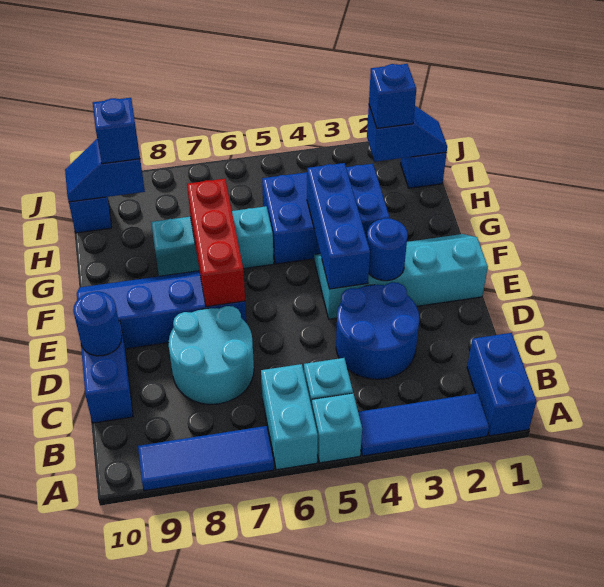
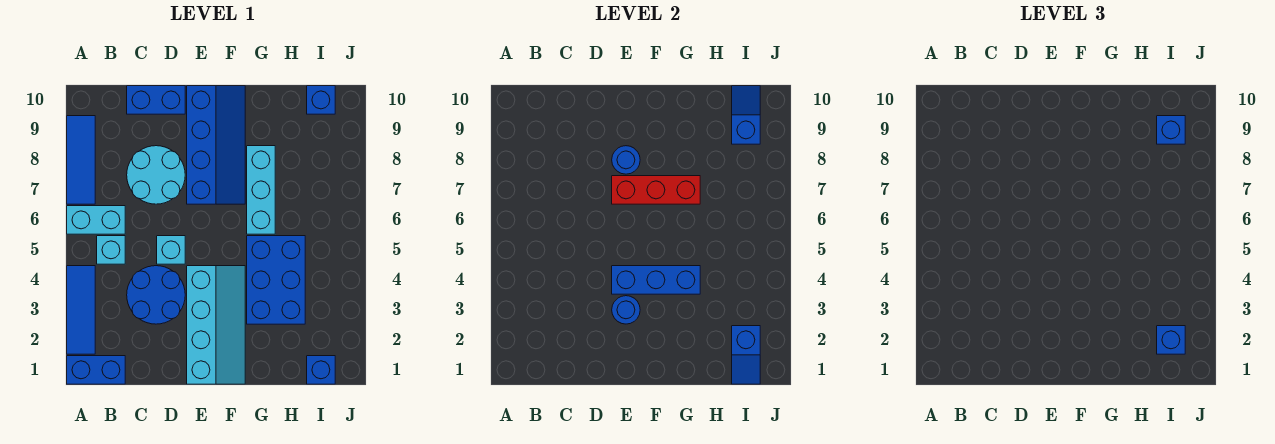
cyan brick A5 level 1 -> cyan brick D5 level 1
blue round brick D10 level 2 -> blue round brick E8 level 2

